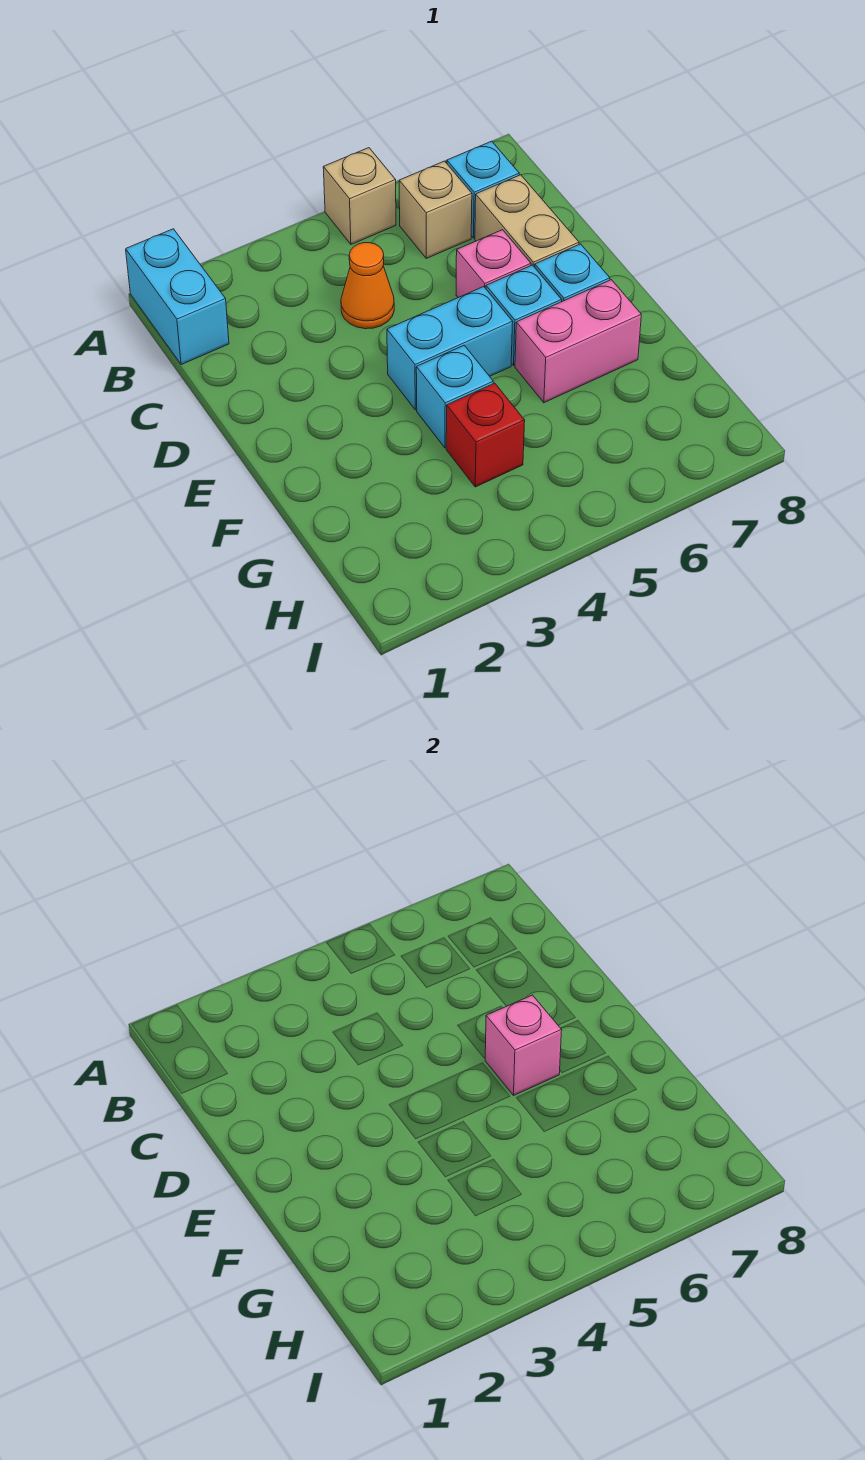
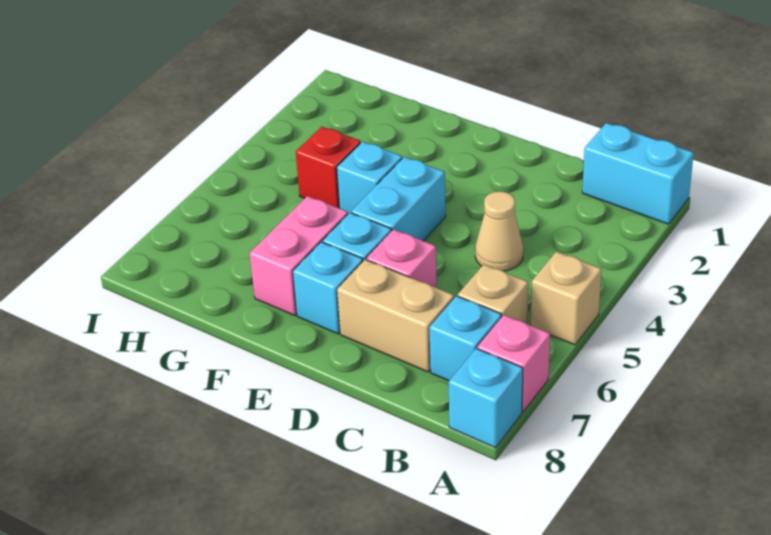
none -> cyan brick A8 level 1
orange cone C4 level 1 -> tan cone C4 level 1
pink brick E6 level 2 -> pink brick A7 level 1

